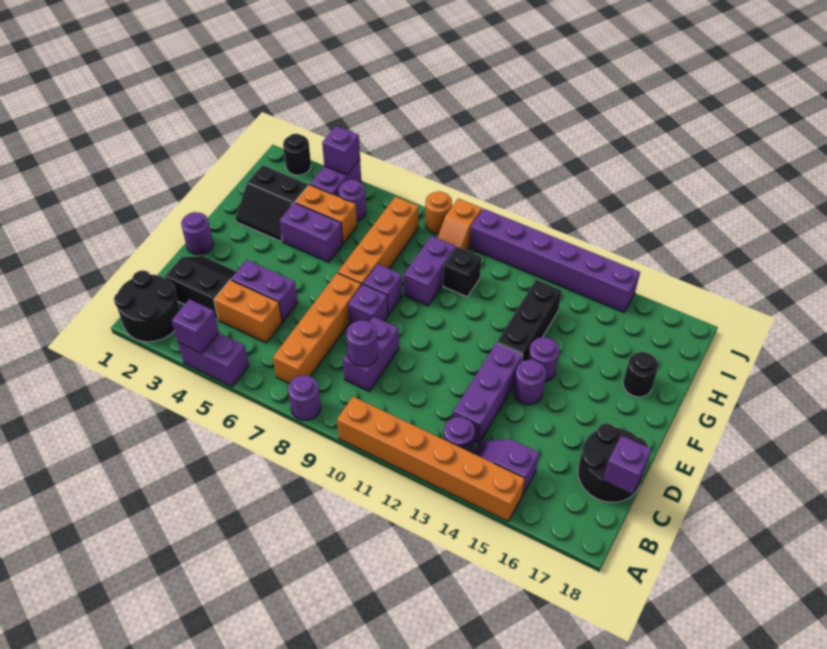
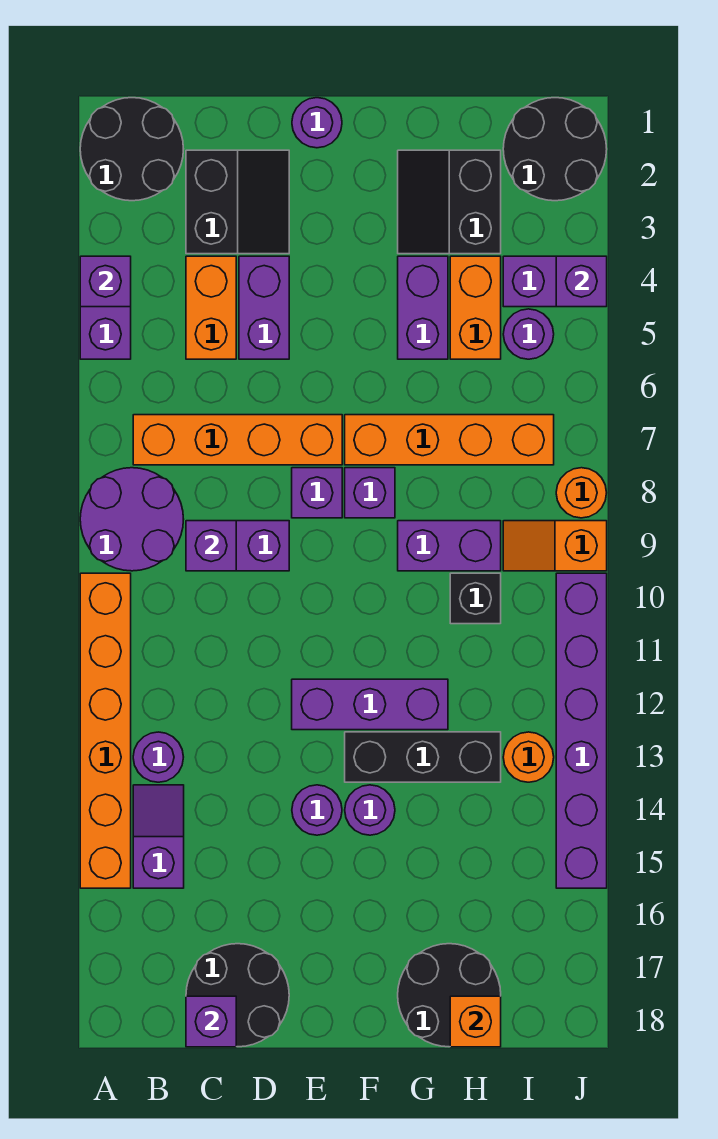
purple round brick A8 level 1 -> purple round brick A8:B9 level 1
purple round brick C9 level 2 -> purple brick C9 level 2
purple brick C13:E13 level 1 -> purple brick E12:G12 level 1
black round brick G17 level 1 -> black round brick G17:H18 level 1
none -> orange brick H18 level 2
none -> orange round brick I13 level 1
black round brick J2 level 1 -> black round brick I1:J2 level 1

